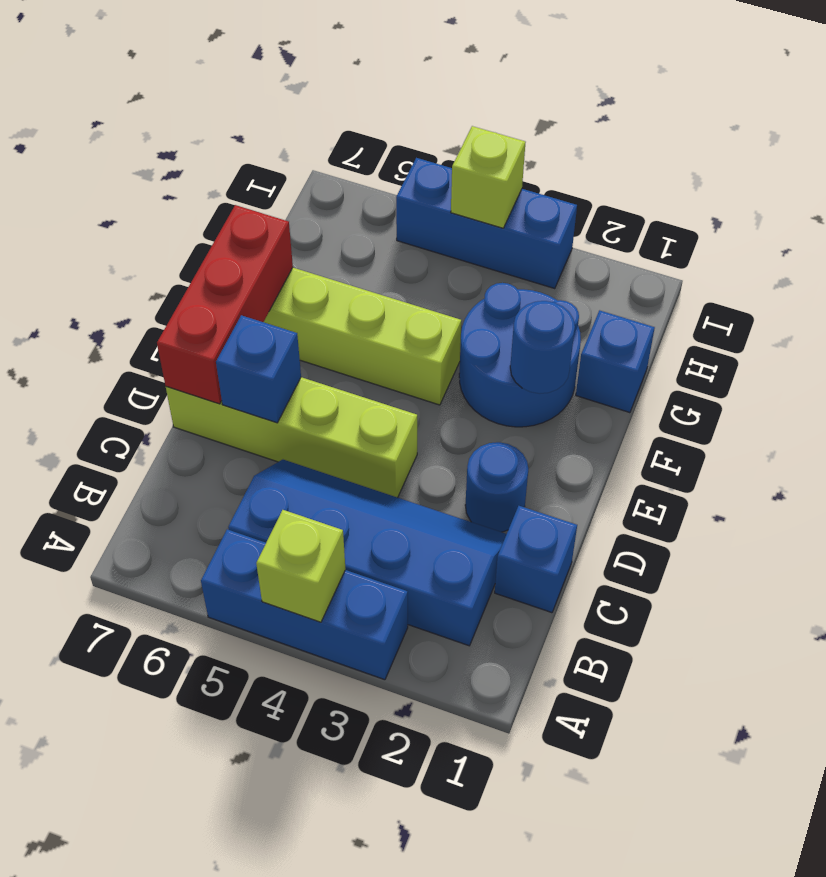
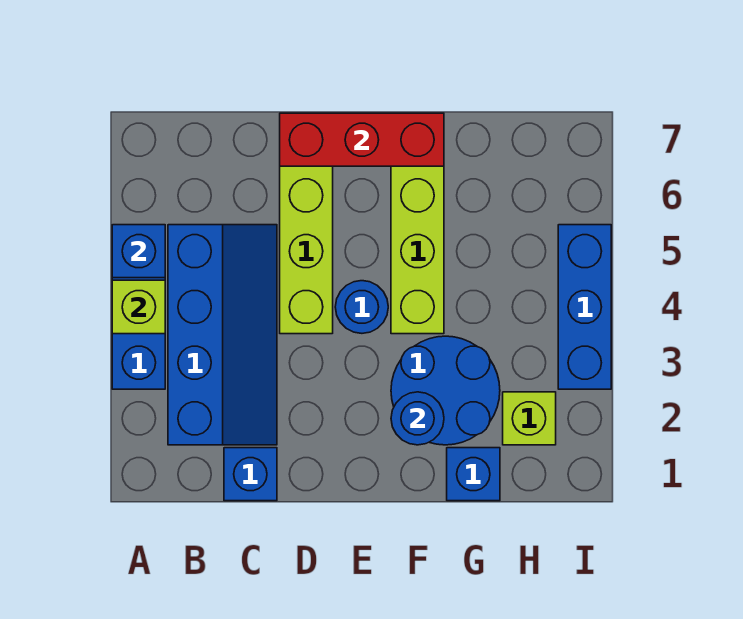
blue round brick D2 level 1 -> blue round brick E4 level 1
blue brick D6 level 2 -> blue brick A5 level 2
lime brick I4 level 2 -> lime brick H2 level 1

